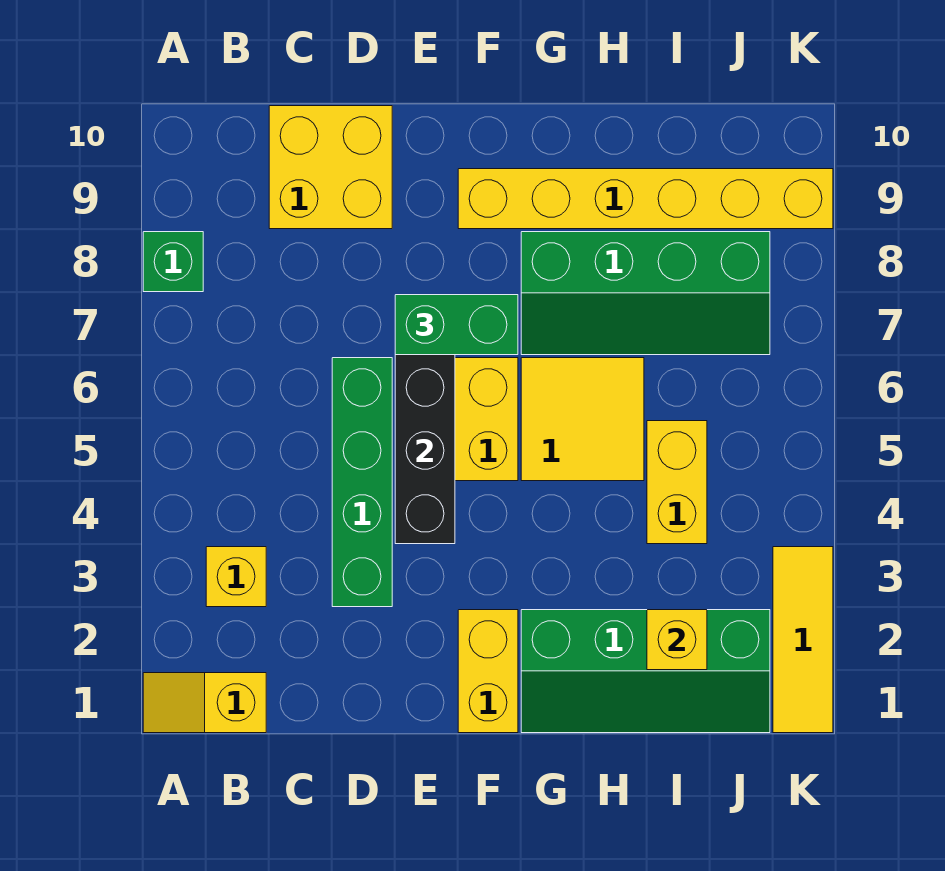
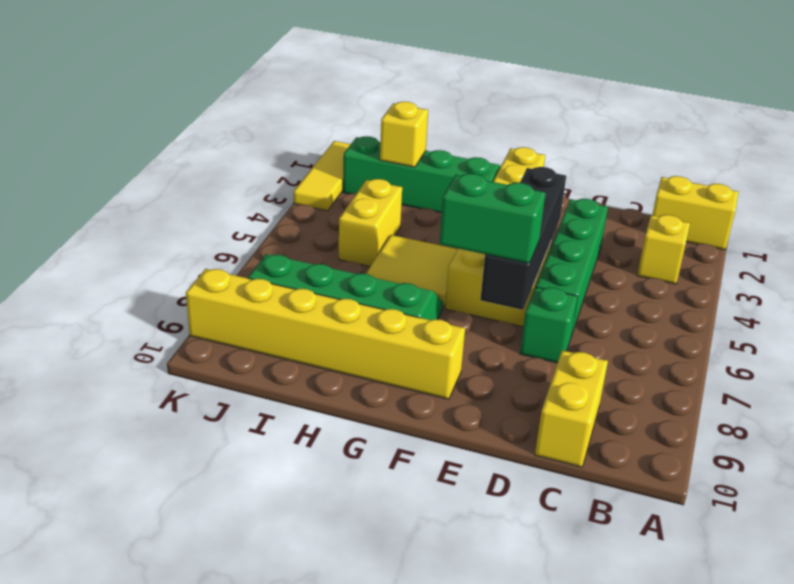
yellow slope A1:B1 level 1 top B -> yellow brick A1:B1 level 1
green brick A8 level 1 -> green brick D7 level 1
yellow brick C9:D10 level 1 -> yellow brick C9:C10 level 1

